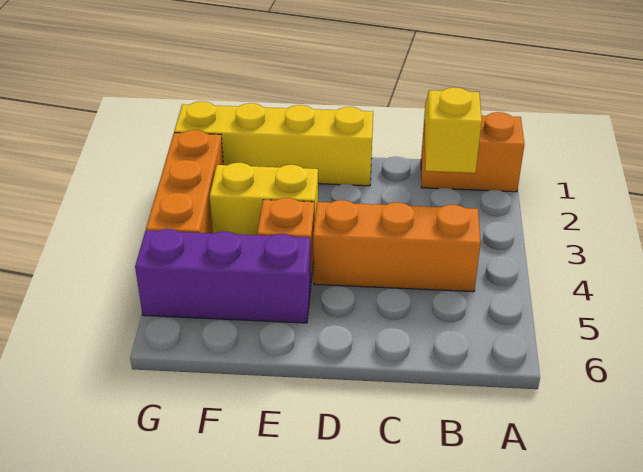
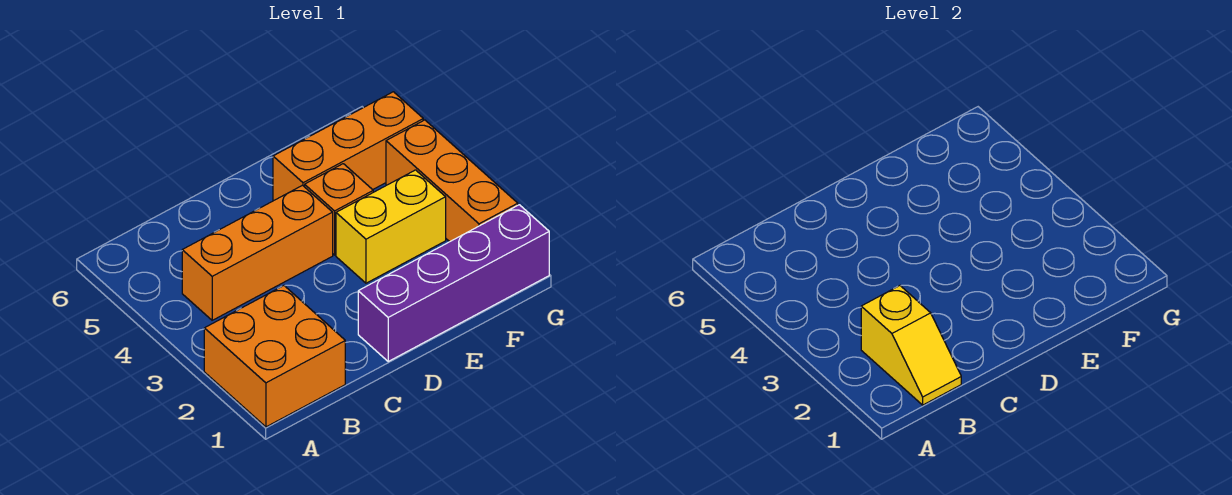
orange brick A1:B1 level 1 -> orange brick A1:B2 level 1
yellow brick D1:G1 level 1 -> purple brick D1:G1 level 1
purple brick E5:G5 level 1 -> orange brick E5:G5 level 1

